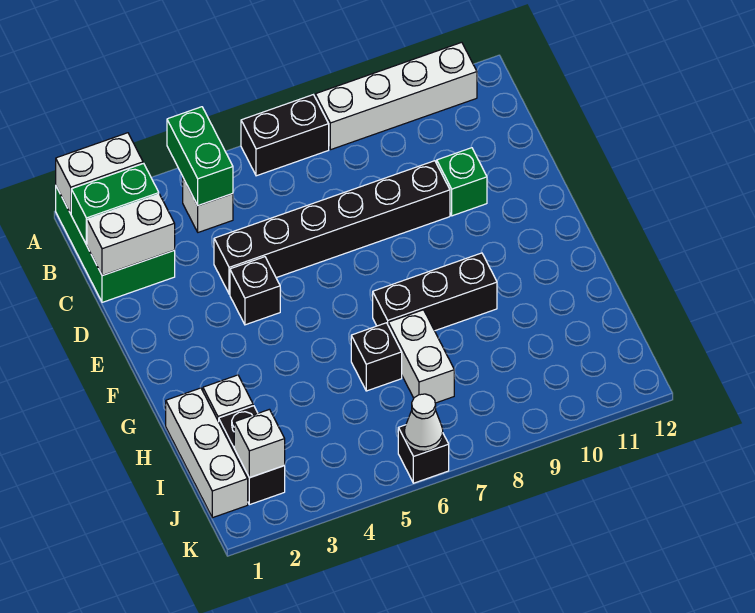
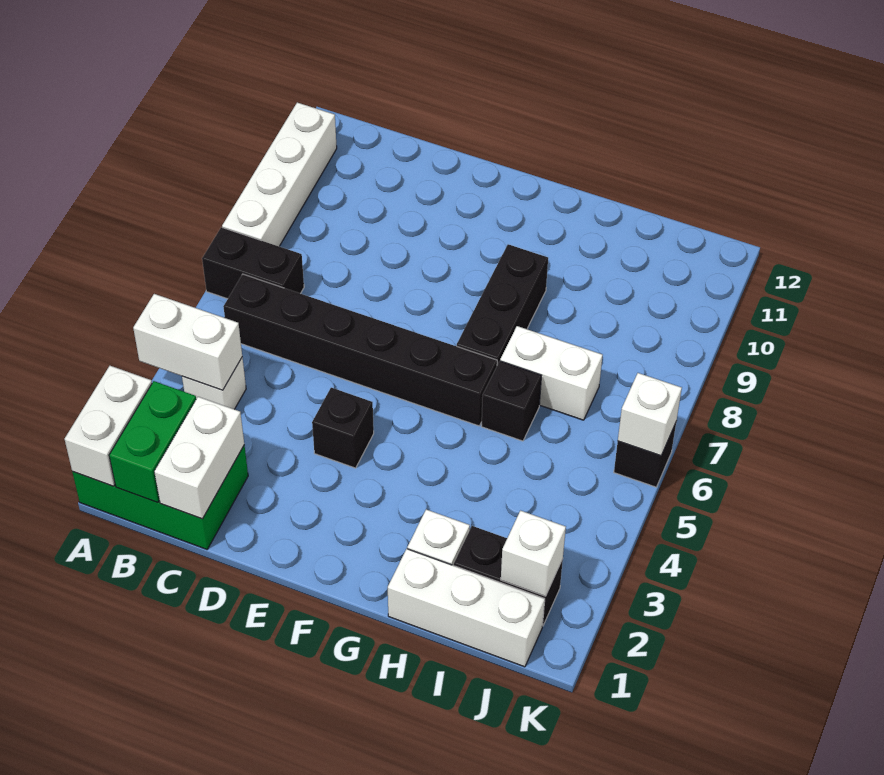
green brick A4:B4 level 2 -> white brick A4:B4 level 2
black brick A6:A7 level 1 -> black brick A7:B7 level 1
black brick D4:D9 level 1 -> black brick B6:G6 level 1
green brick D10 level 1 -> none
white cone K6 level 2 -> white brick K6 level 2

